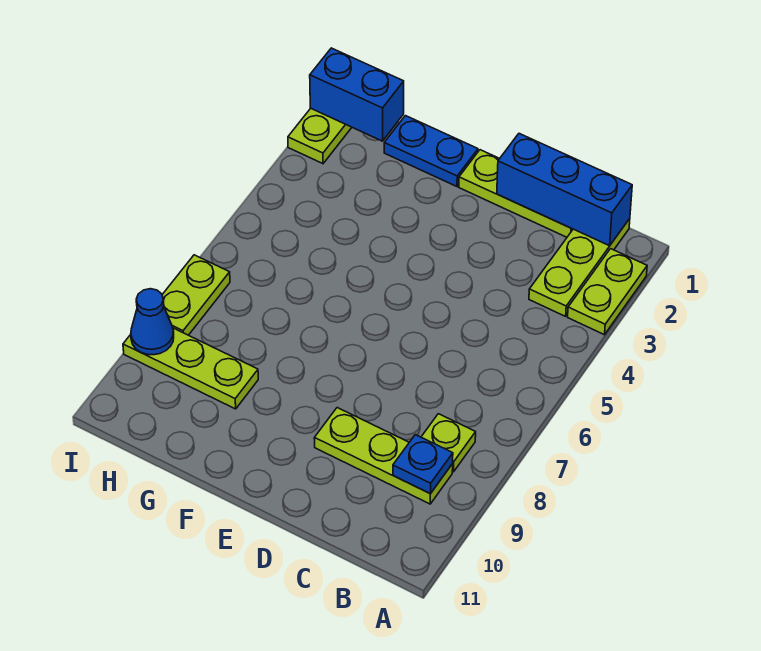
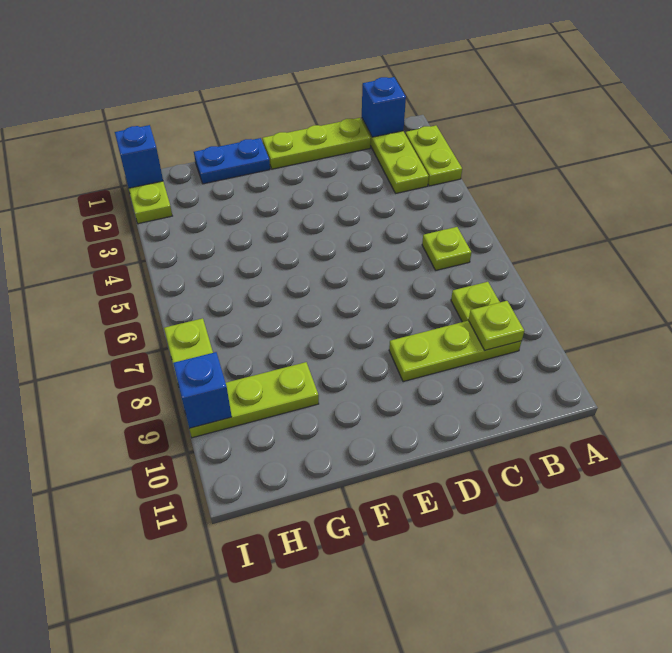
blue brick B1:D1 level 2 -> blue brick B1 level 2
none -> lime plate B6 level 1
blue plate B9 level 2 -> lime plate B9 level 2
blue brick H1:I1 level 2 -> blue brick I1 level 2
blue cone I9 level 2 -> blue brick I9 level 2

